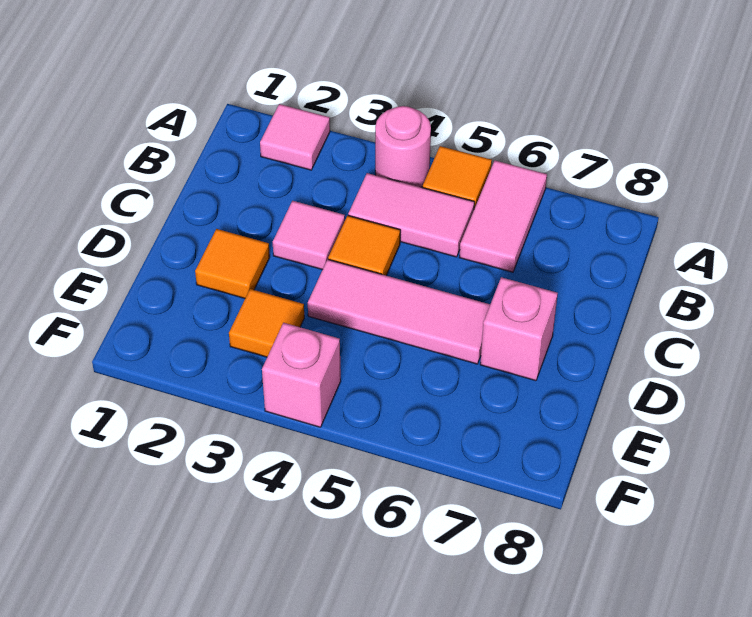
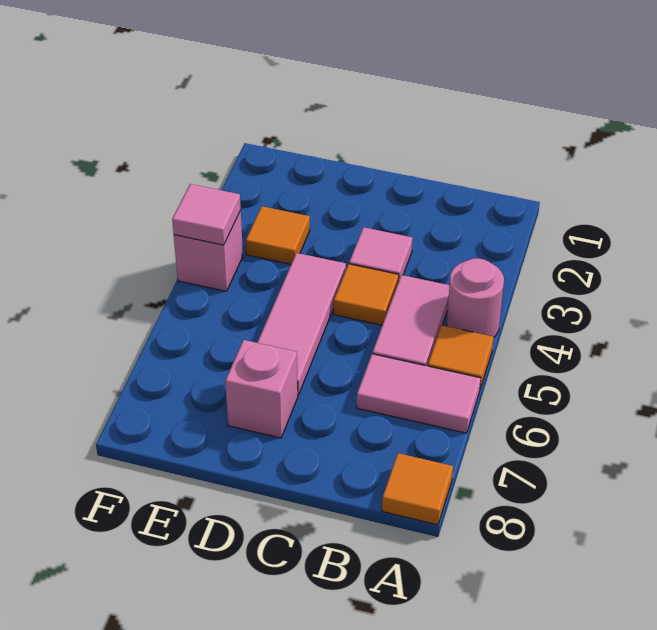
pink tile A2 level 1 -> pink tile F4 level 2
orange tile D2 level 1 -> orange tile A8 level 1

